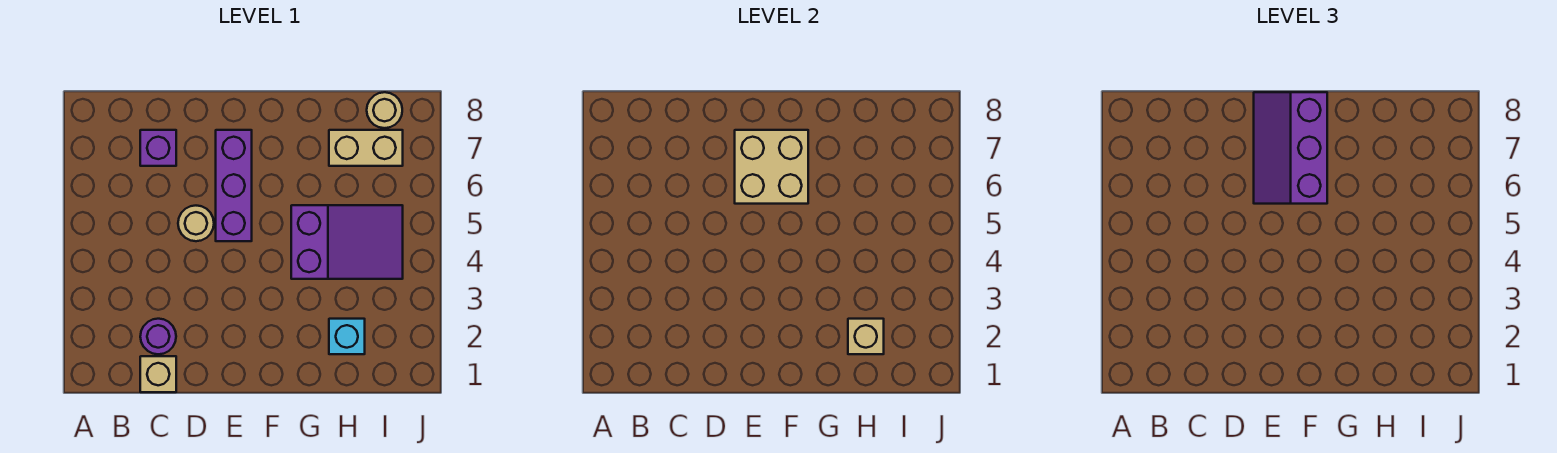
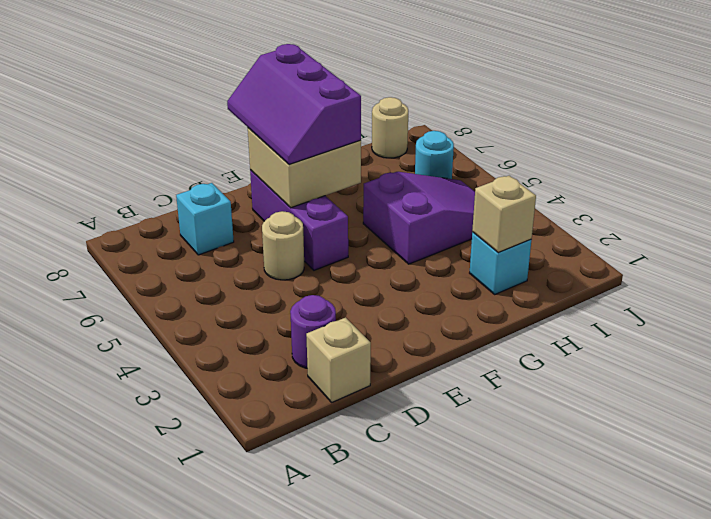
purple brick C7 level 1 -> cyan brick C7 level 1
tan brick H7:I7 level 1 -> none
none -> cyan round brick I6 level 1

